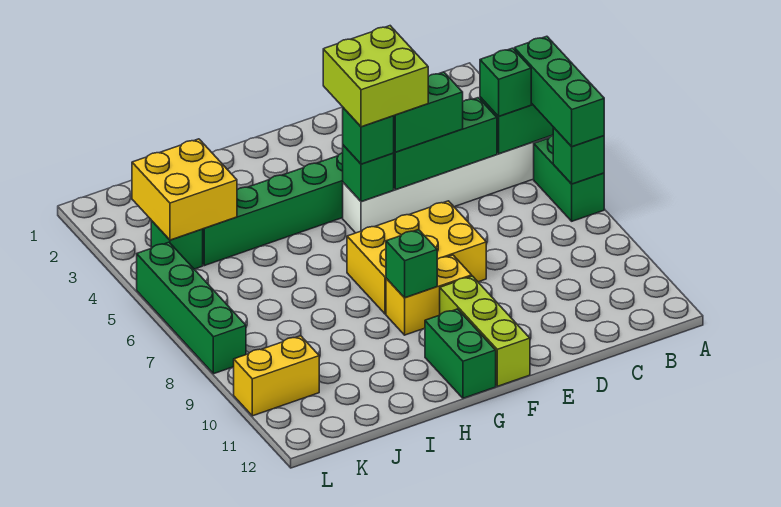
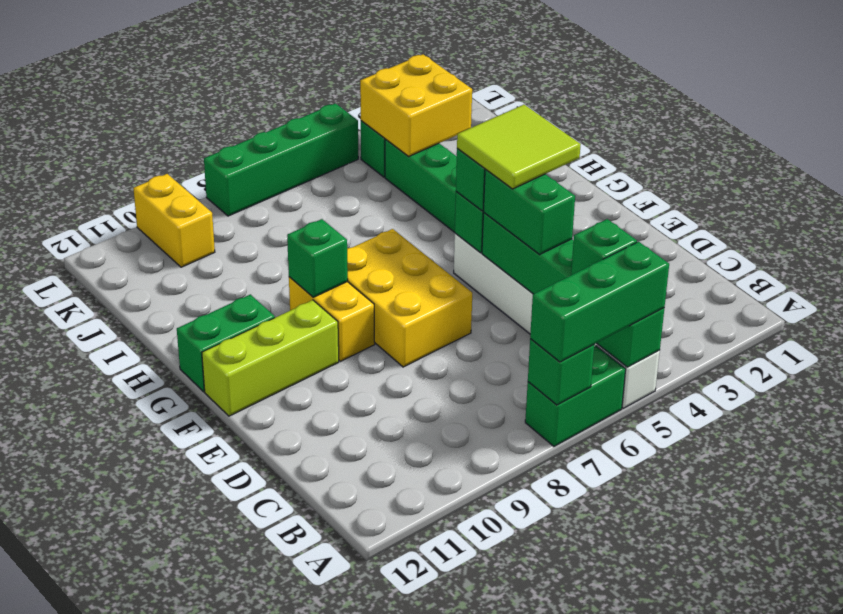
lime brick E4:F5 level 4 -> lime tile E4:F5 level 4

